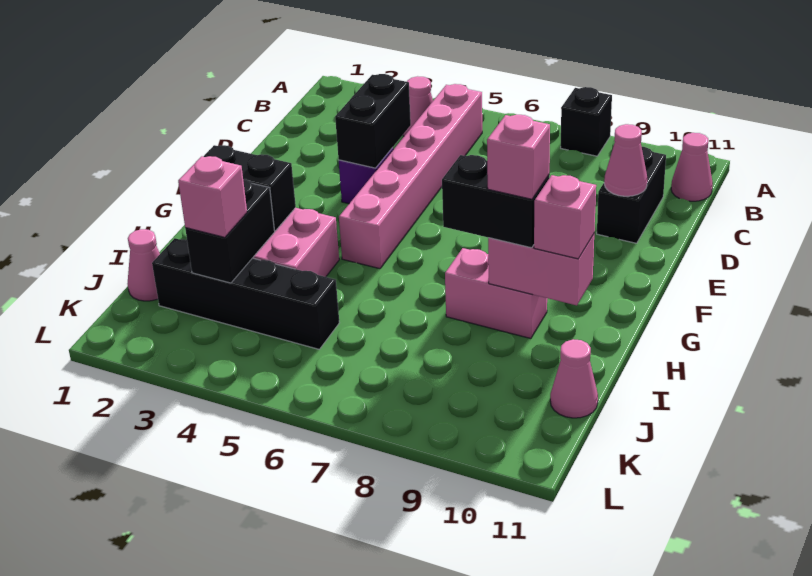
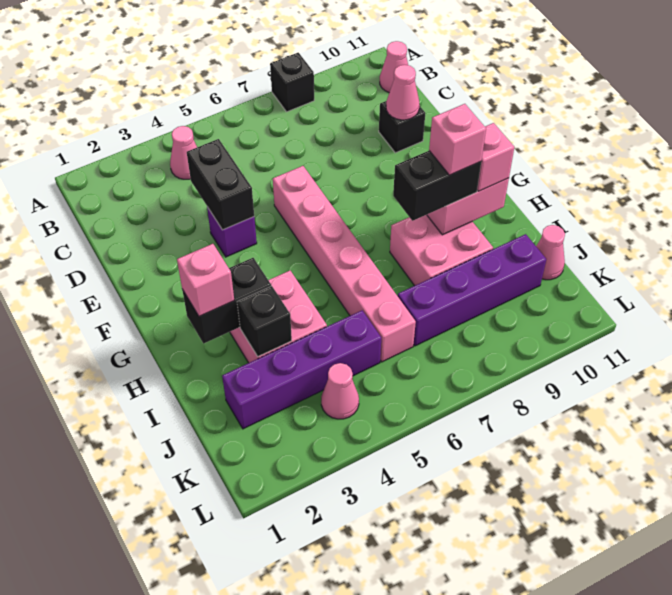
pink brick B5:G5 level 1 -> pink brick E6:J6 level 1
black brick C10:D10 level 1 -> black brick D10 level 1
pink brick H8:H9 level 1 -> pink brick H8:I9 level 1
black brick I3:J3 level 2 -> black brick I3 level 2
pink cone J1 level 1 -> pink cone K4 level 1
black brick J2:J5 level 1 -> purple brick J2:J5 level 1
pink brick J3 level 3 -> pink brick H2 level 3
none -> purple brick J7:J10 level 1

